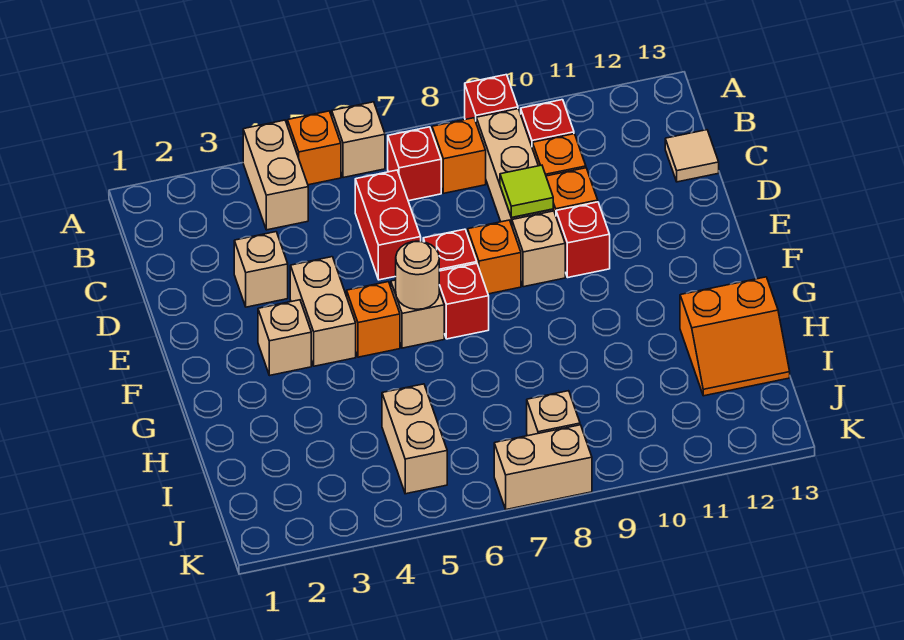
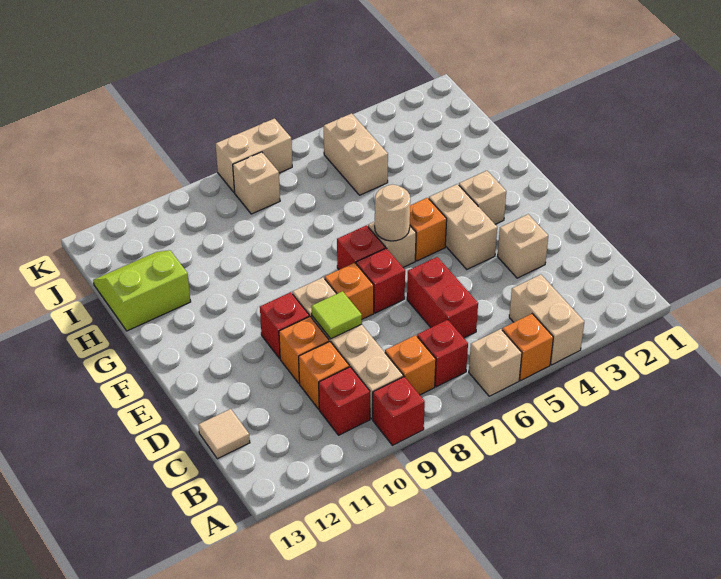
orange slope H12:I13 level 1 top H -> lime slope H12:I13 level 1 top H

